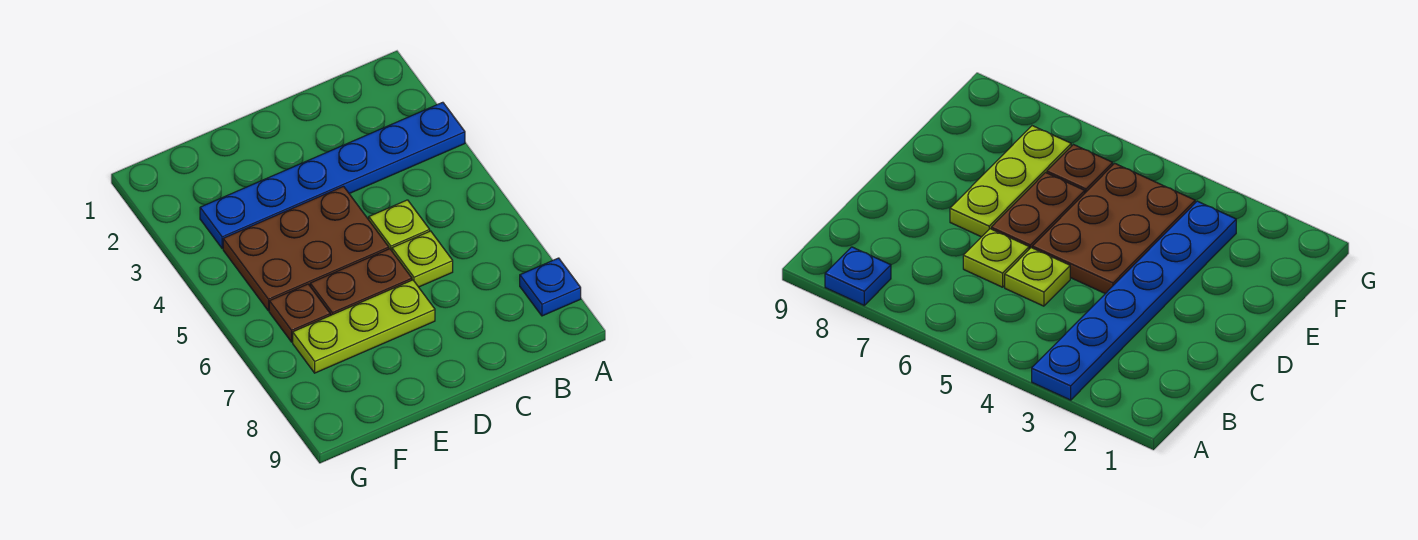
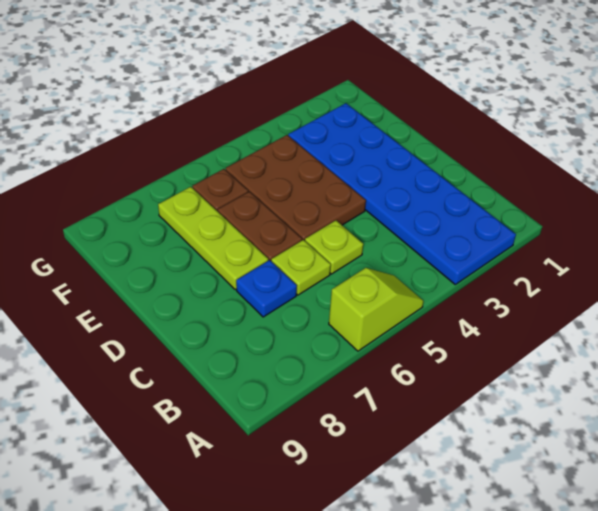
blue plate A3:F3 level 1 -> blue plate A2:F3 level 1
none -> lime slope A5:A6 level 1 top 6
blue plate A8 level 1 -> blue plate C7 level 1

